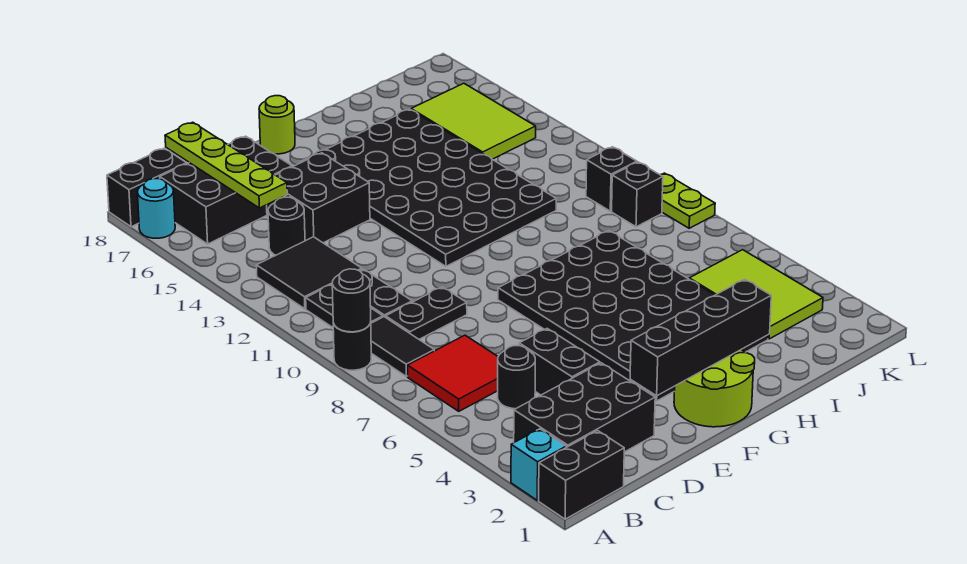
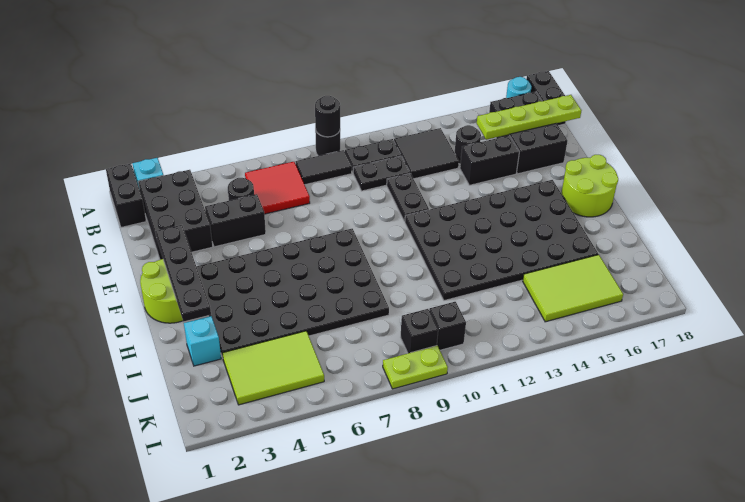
black plate C9:D9 level 1 -> black plate D11:E11 level 1
black brick D14:E15 level 1 -> black brick D14:D15 level 1
black brick E2:H2 level 2 -> black plate E2:H2 level 2
lime round brick F18 level 1 -> lime round brick F17:G18 level 1
none -> cyan brick I2 level 1

